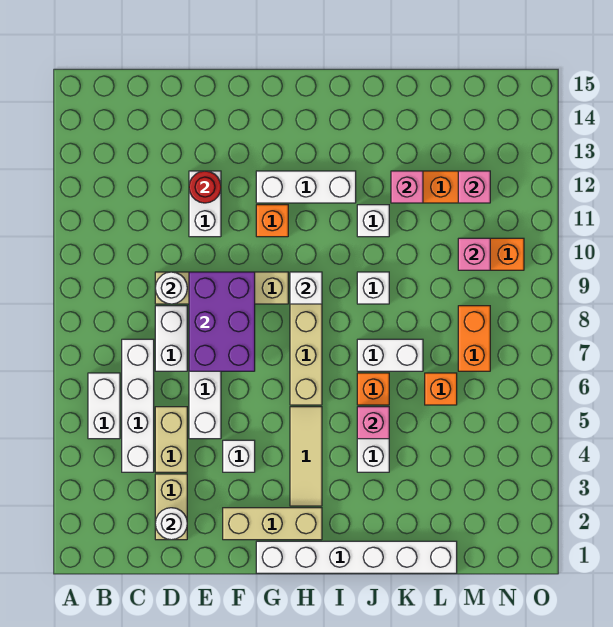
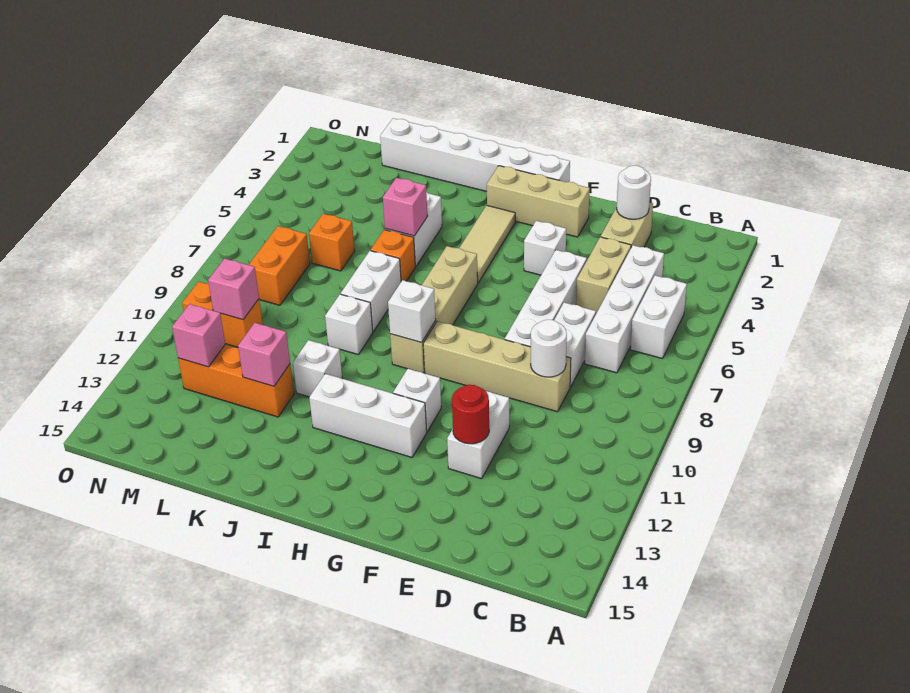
purple brick E7:F9 level 2 -> none
orange brick G11 level 1 -> white brick G11 level 1
white brick J7:K7 level 1 -> white brick J7:J8 level 1

